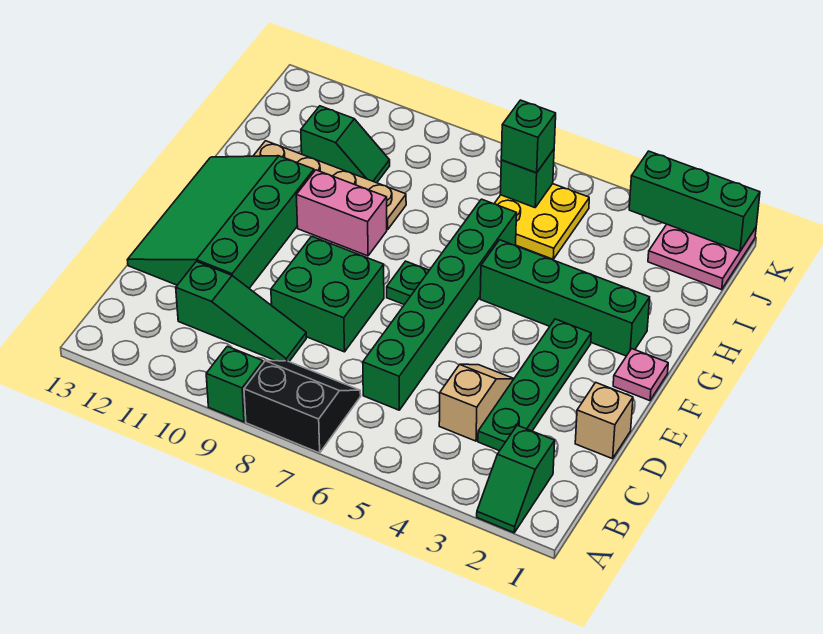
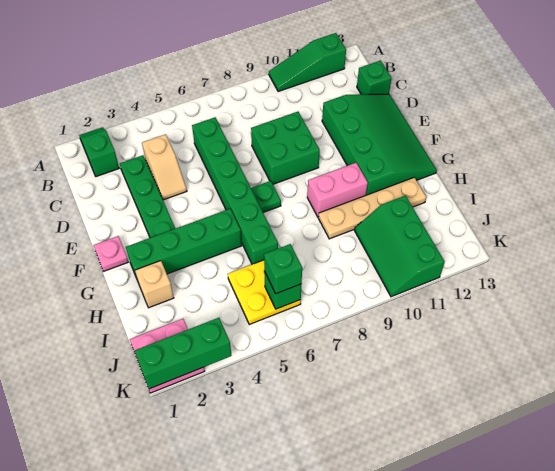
black slope A7:B8 level 1 top A -> none
green brick A9 level 1 -> green brick C13 level 1
green slope C9:C11 level 1 top 11 -> green slope A10:A12 level 1 top 12
tan brick D1 level 1 -> tan brick H2 level 1
green slope I10:I11 level 1 top 11 -> green slope I10:K11 level 1 top 11

